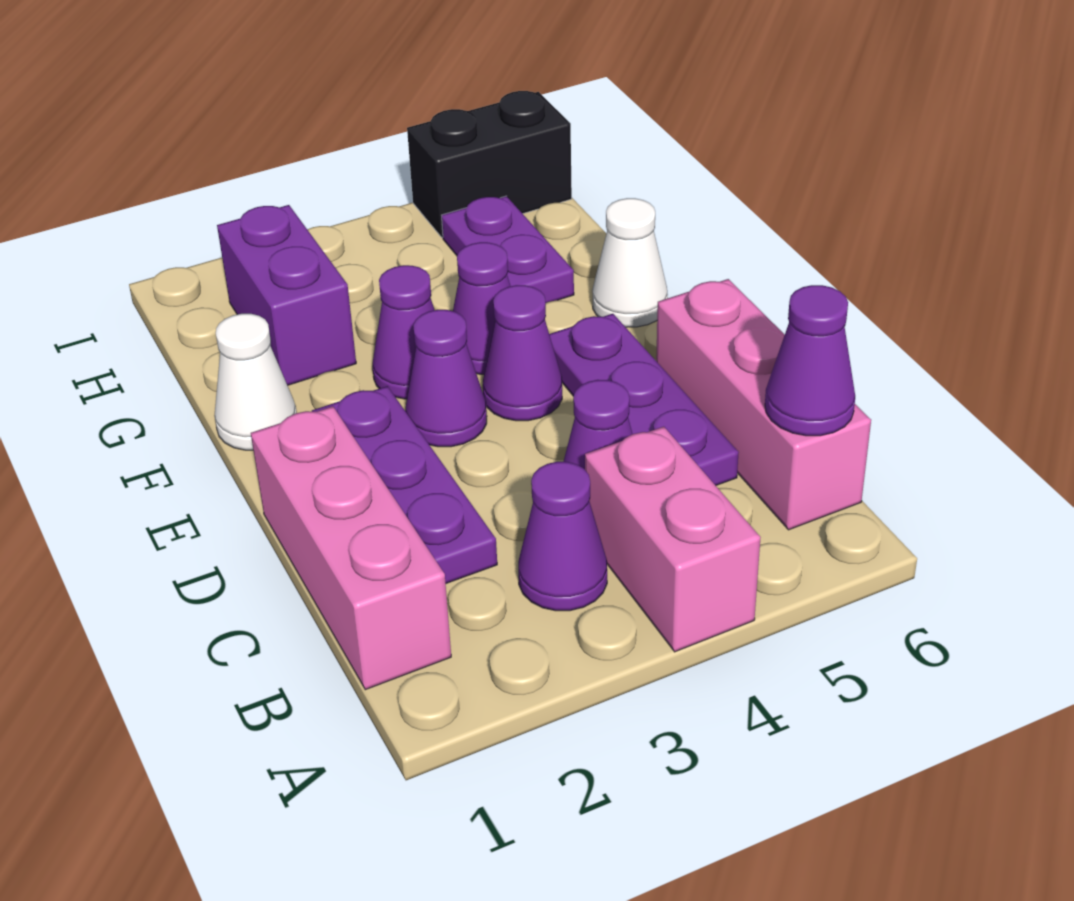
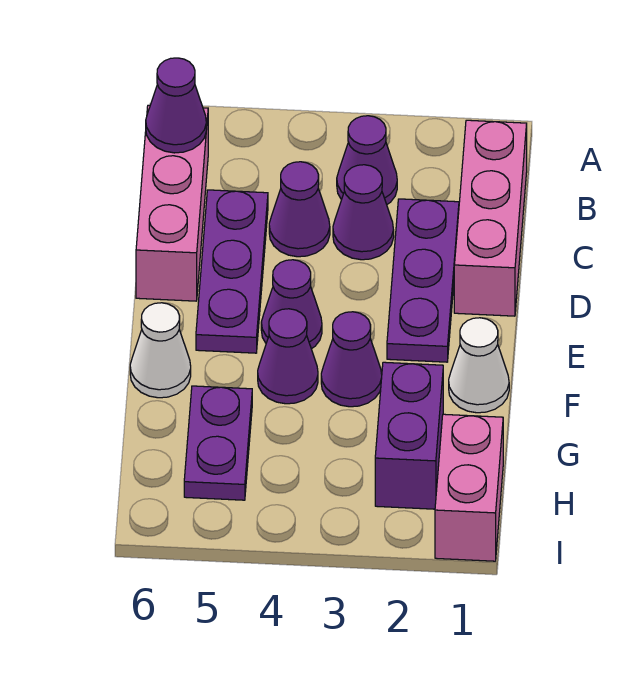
pink brick A4:B4 level 1 -> pink brick H1:I1 level 1
purple cone E3 level 1 -> purple cone C3 level 1
black brick I5:I6 level 1 -> none

